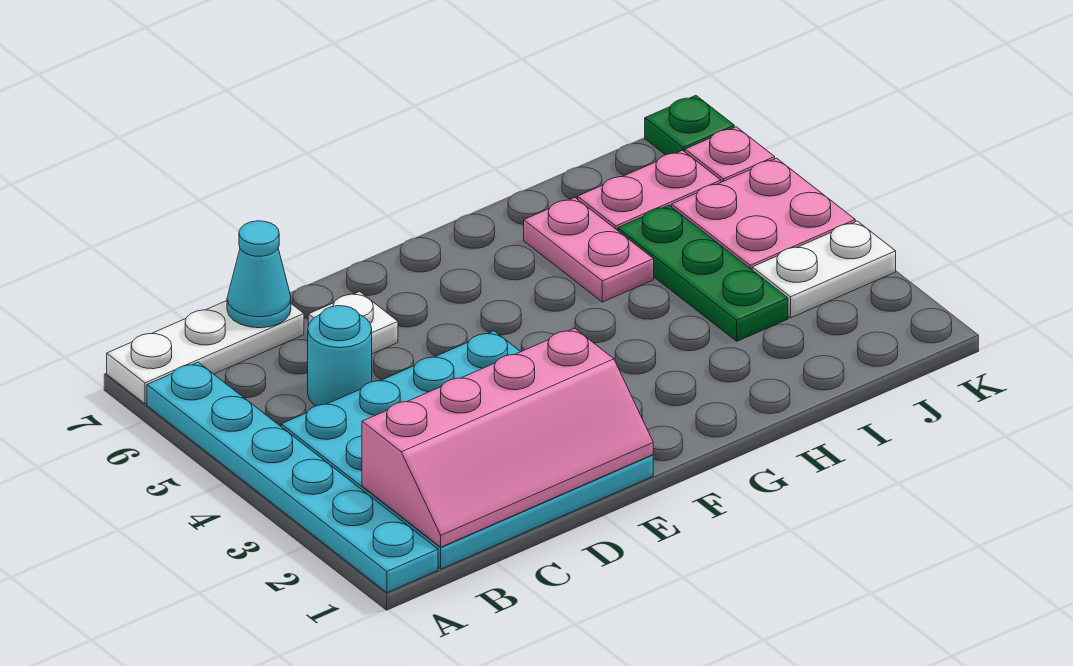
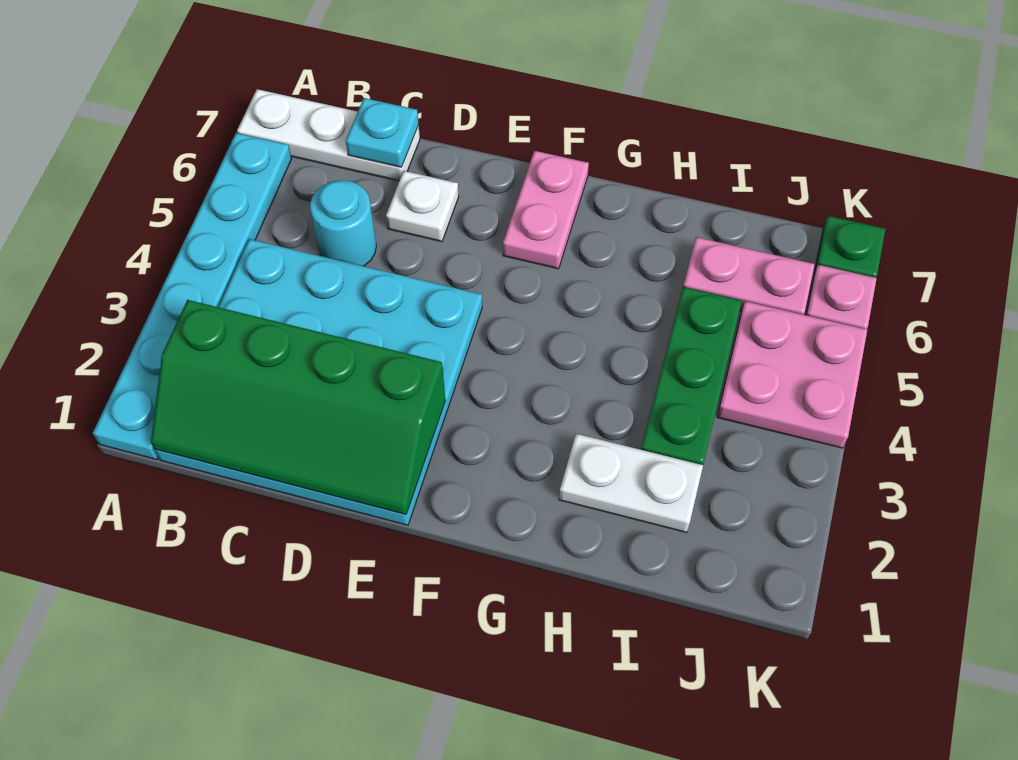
pink slope B1:E2 level 2 top 2 -> green slope B1:E2 level 2 top 2
cyan cone C7 level 2 -> cyan plate C7 level 2
pink plate H5:H6 level 1 -> pink plate F6:F7 level 1
white plate J3:K3 level 1 -> white plate H2:I2 level 1

